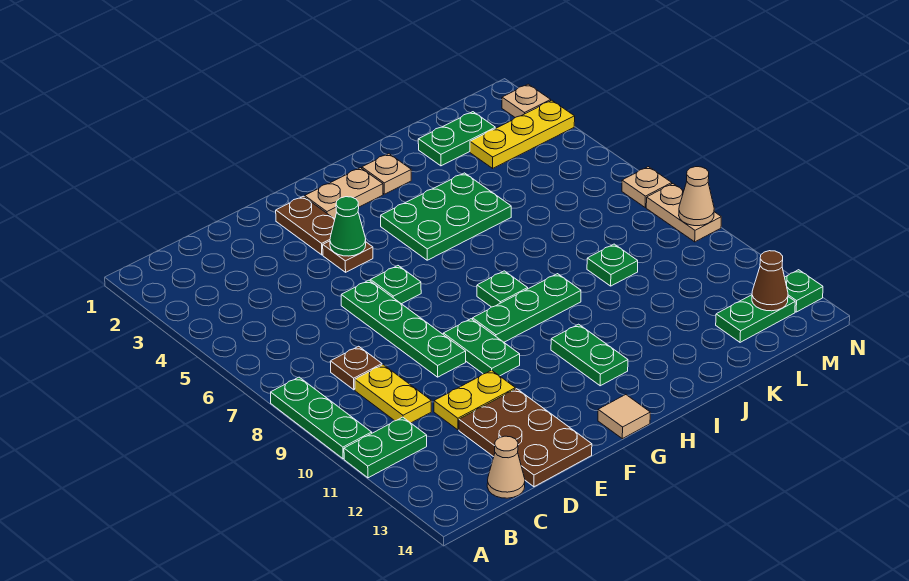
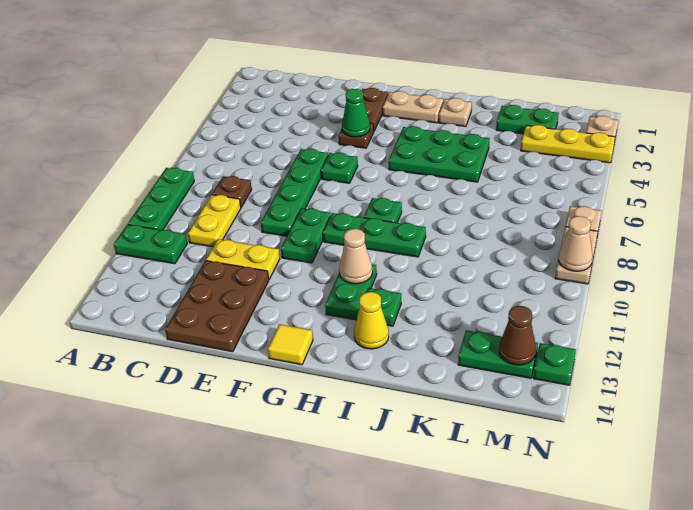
tan cone C14 level 1 -> tan cone H11 level 2
tan tile G14 level 1 -> yellow tile G14 level 1
none -> yellow cone I13 level 1
green plate K9 level 1 -> green plate I12 level 1

